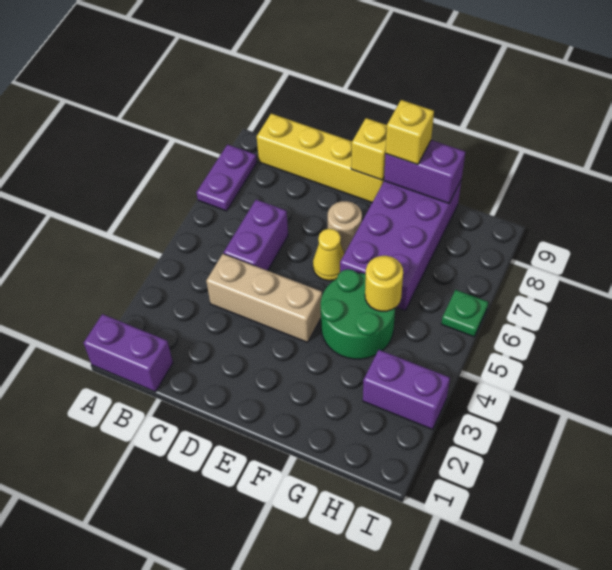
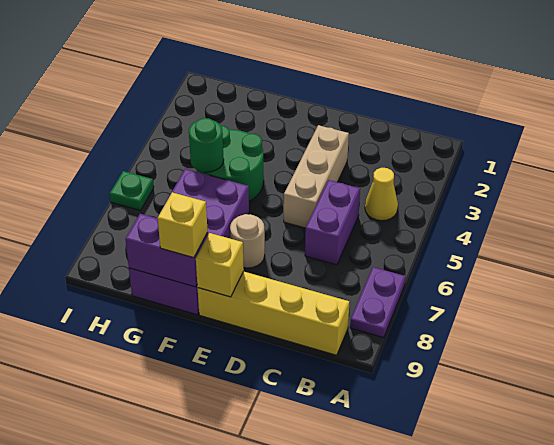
purple brick A1:B1 level 1 -> none
tan brick C4:E4 level 1 -> tan brick D3:D5 level 1
yellow cone E6 level 1 -> yellow cone B4 level 1
yellow round brick G5 level 2 -> green round brick G5 level 2
purple brick H3:I3 level 1 -> none

